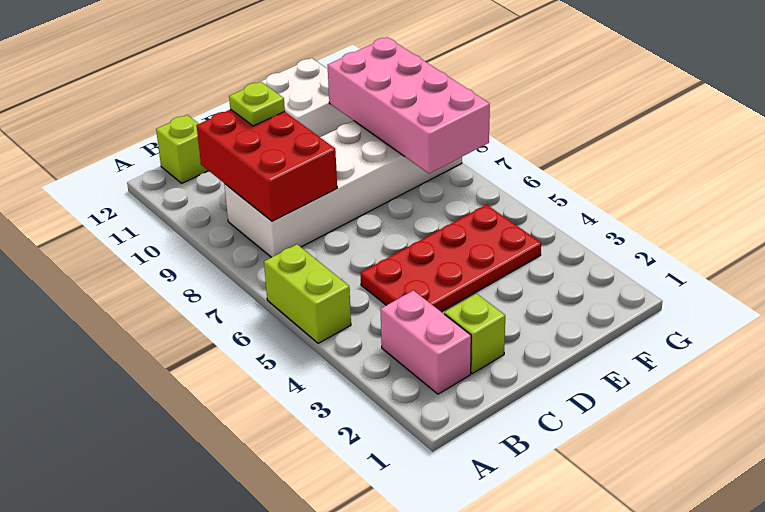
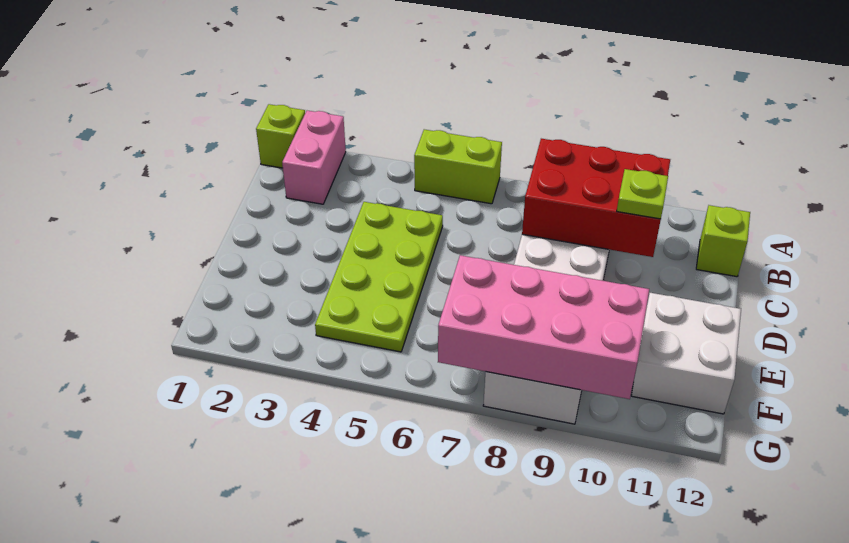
pink brick B2:B3 level 1 -> pink brick A2:B2 level 1
lime brick C2 level 1 -> lime brick A1 level 1
red plate C4:F5 level 1 -> lime plate C4:F5 level 1

